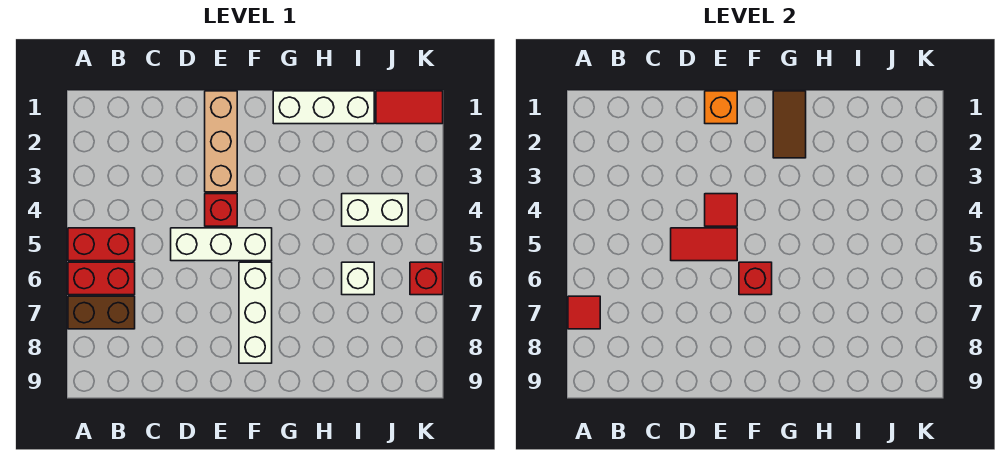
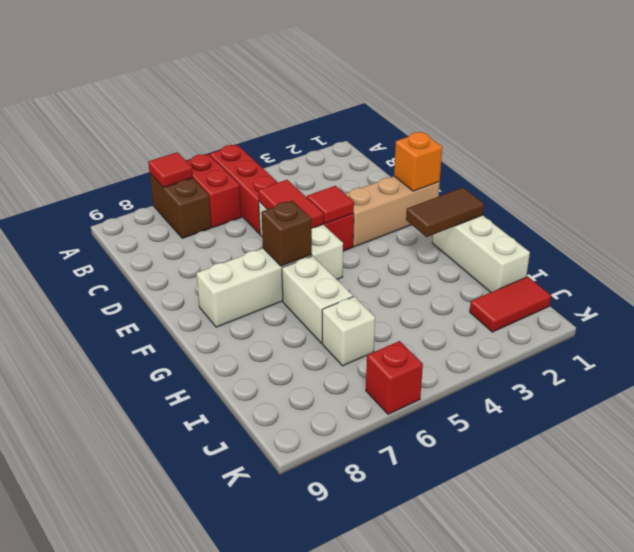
red brick A5:B5 level 1 -> red brick A5:C5 level 1
red brick F6 level 2 -> brown brick F6 level 2
white brick I4:J4 level 1 -> white brick G6:H6 level 1
red tile J1:K1 level 1 -> red tile J1:J2 level 1

